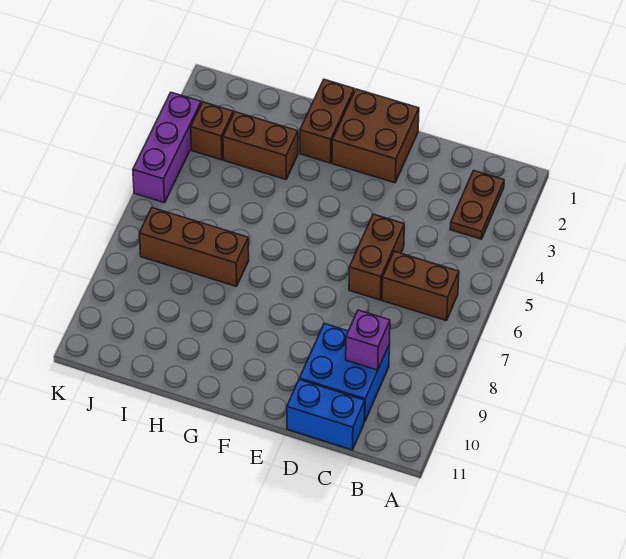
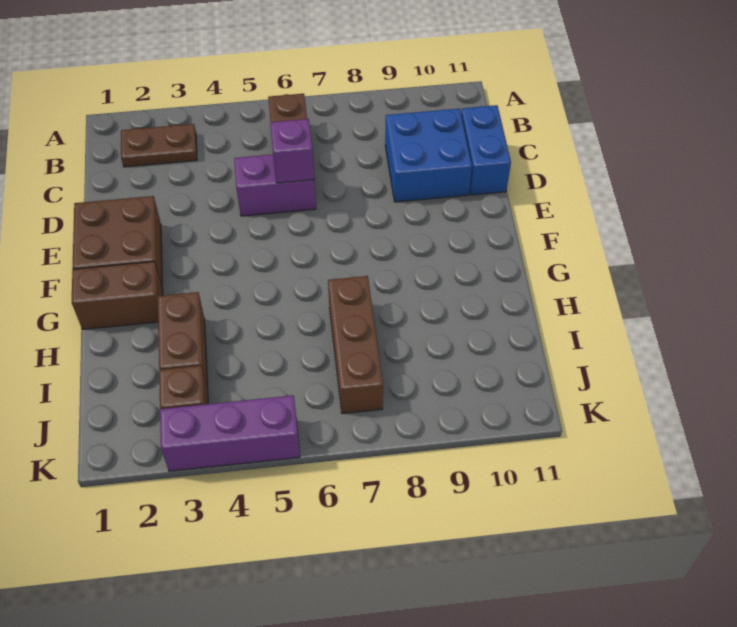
purple brick C9 level 2 -> purple brick D6 level 2
brown brick D5:D6 level 1 -> purple brick D5:D6 level 1

